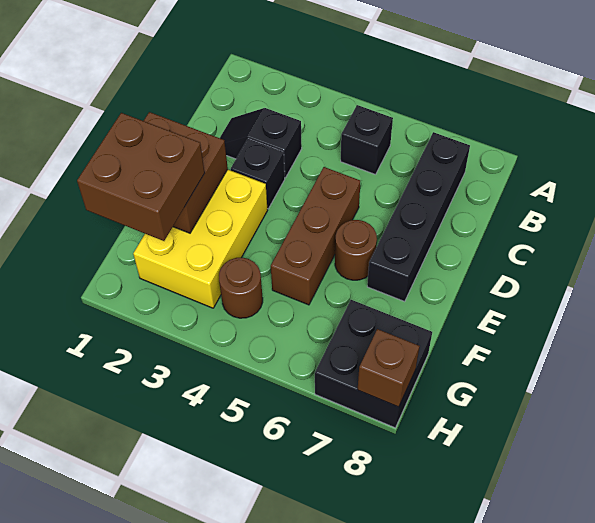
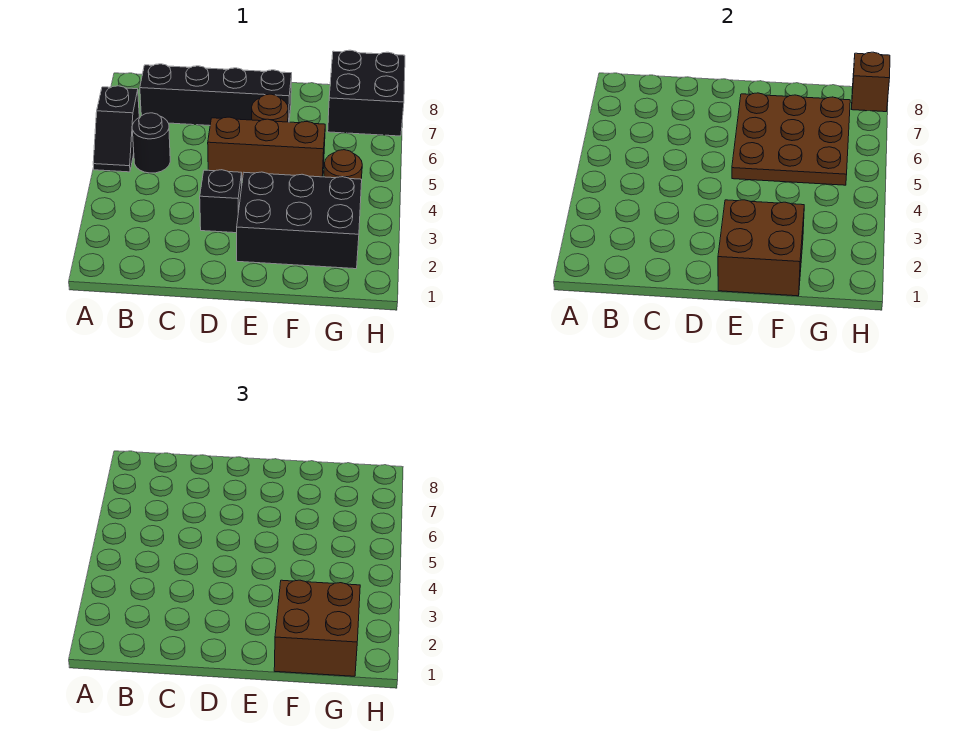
black brick B5 level 1 -> black round brick B5 level 1
black slope C2:C3 level 1 top 3 -> black slope A5:A6 level 1 top 6
yellow brick E2:G3 level 1 -> black brick E2:G3 level 1
none -> brown plate E5:G7 level 2

